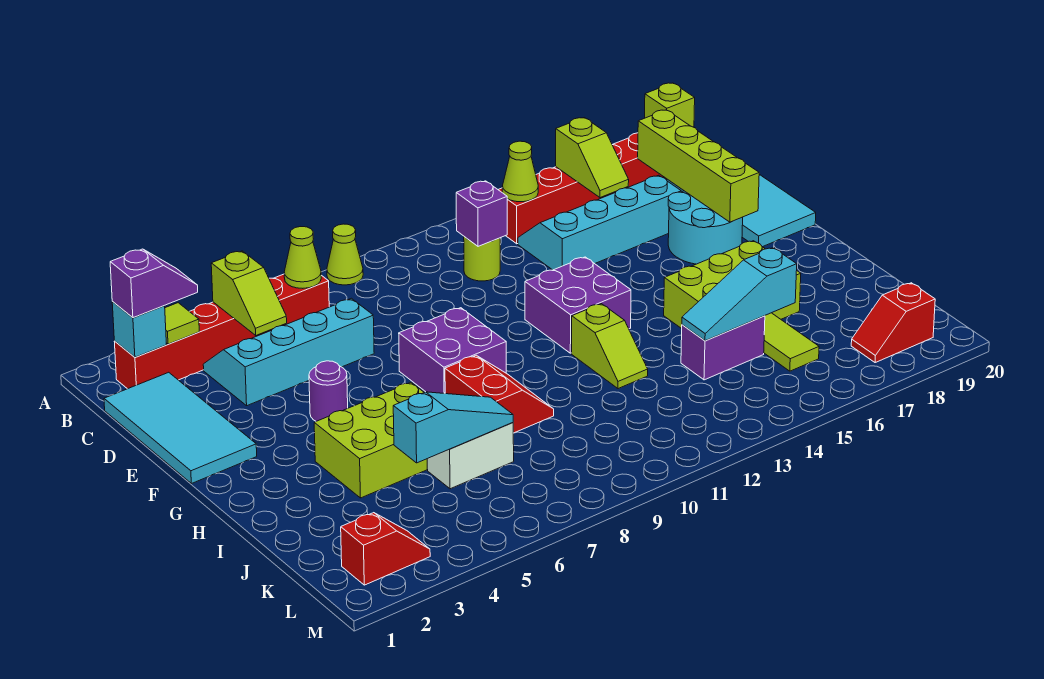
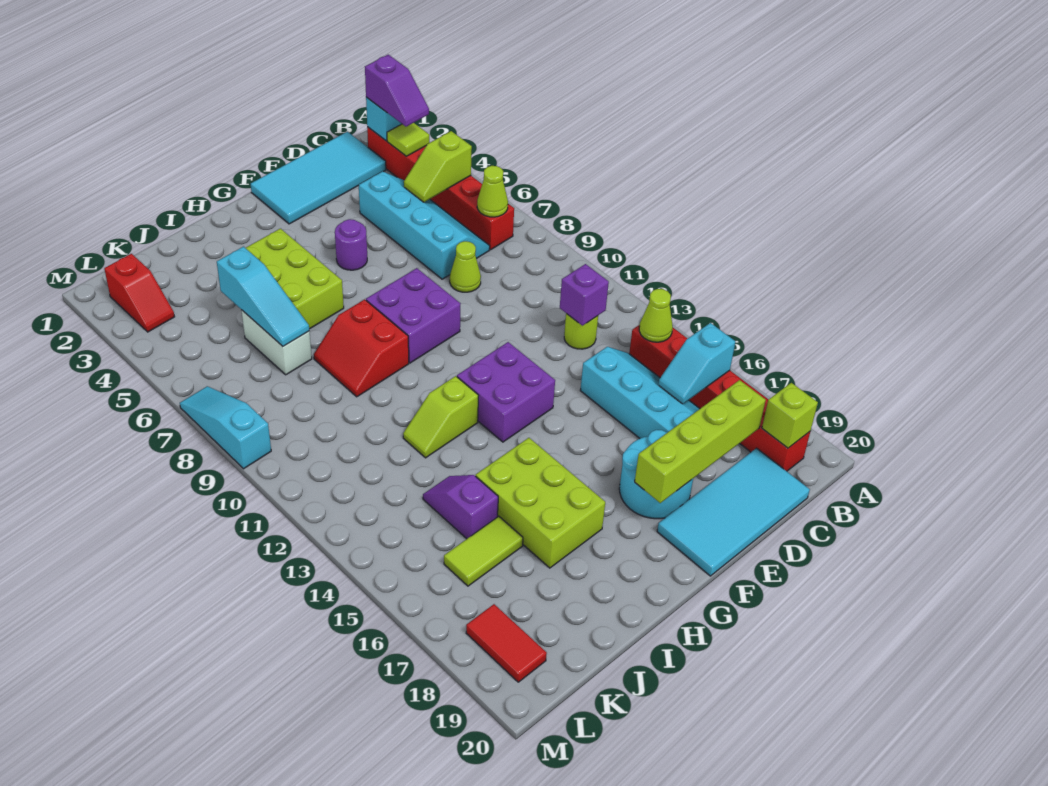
lime cone A9 level 1 -> lime cone D8 level 1
lime slope B16:C16 level 2 top B -> cyan slope B16:C16 level 2 top B
red slope H8:I9 level 1 top 8 -> red slope H8:I9 level 1 top H
purple brick J14:J15 level 1 -> purple slope J14:J15 level 1 top 15
cyan slope J14:J16 level 2 top 16 -> cyan slope M7:M9 level 1 top 9
red slope L18:L19 level 1 top 19 -> red tile L18:L19 level 1

